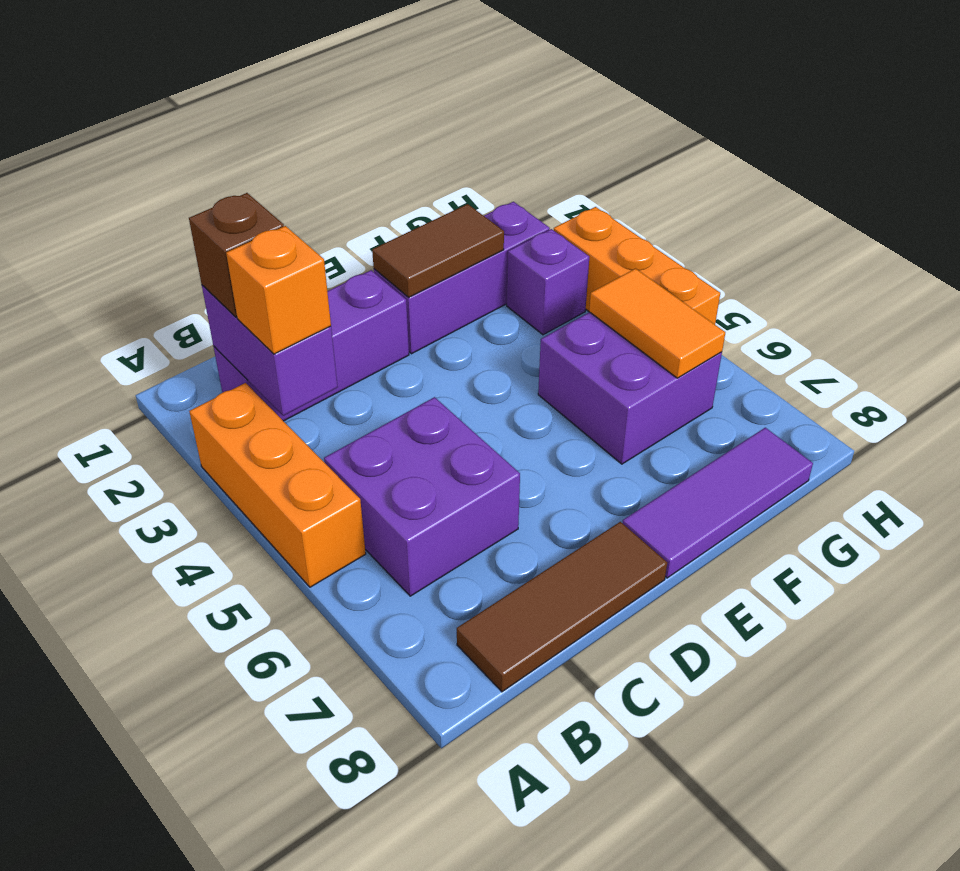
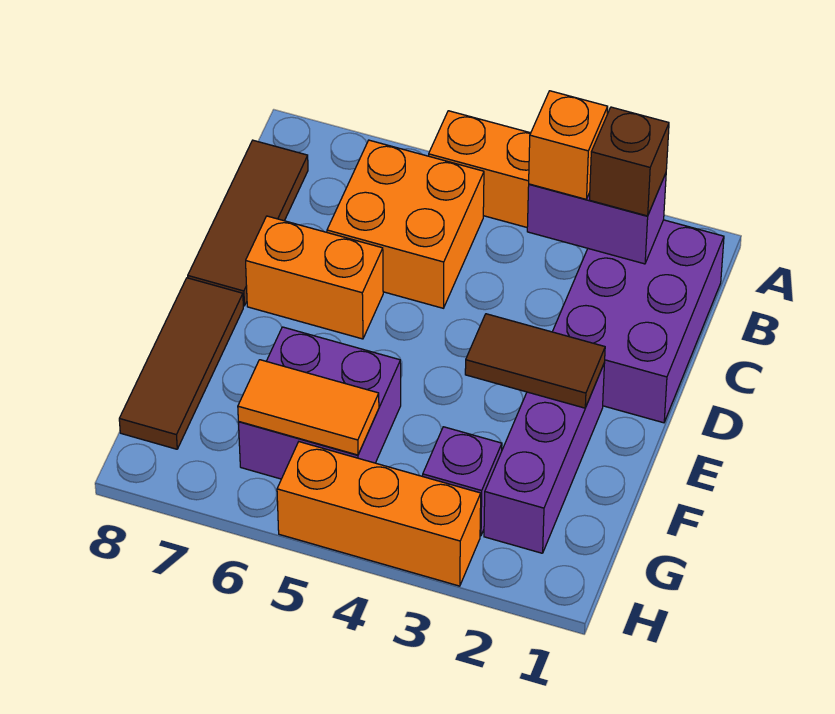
purple brick B2:D2 level 1 -> purple brick B1:D2 level 1
purple brick B5:C6 level 1 -> orange brick B5:C6 level 1
none -> orange brick D6:D7 level 1
brown tile E2:F2 level 2 -> brown tile E2:E3 level 2
purple tile E8:G8 level 1 -> brown tile E8:G8 level 1

